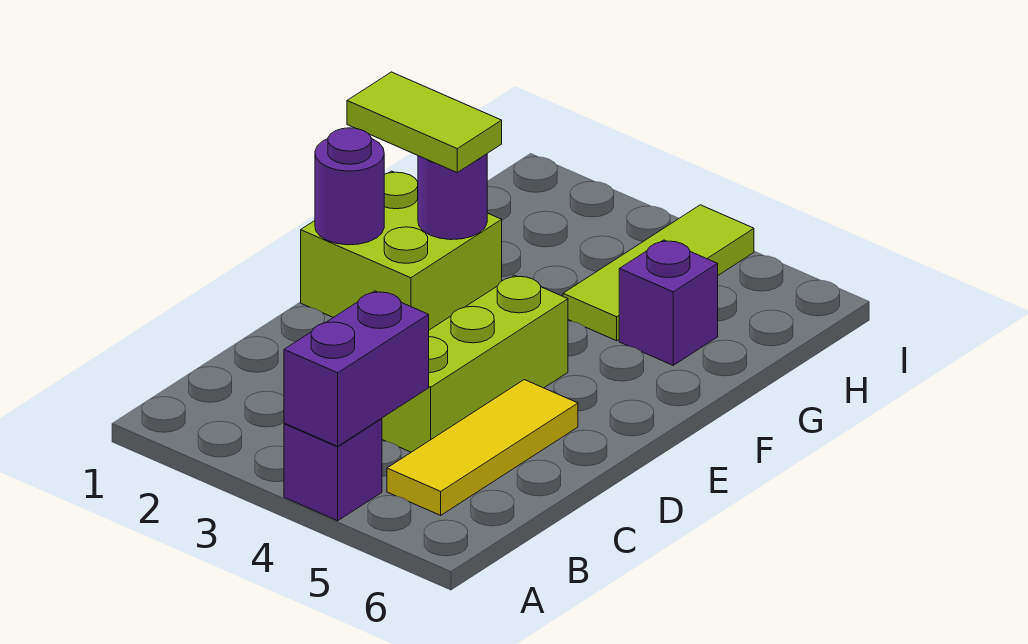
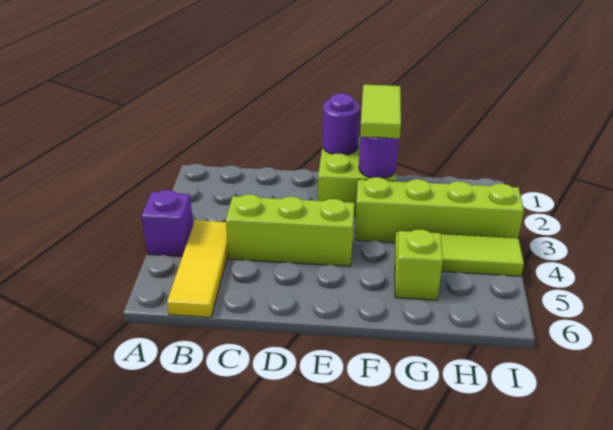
purple brick A4:B4 level 2 -> none
yellow tile B5:D5 level 1 -> yellow tile B4:B6 level 1
none -> lime brick F3:I3 level 1
purple brick G5 level 1 -> lime brick G5 level 1

